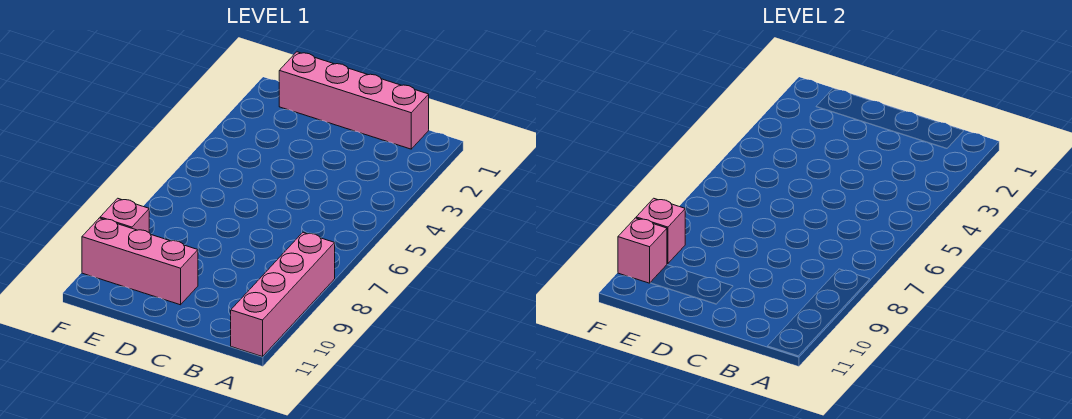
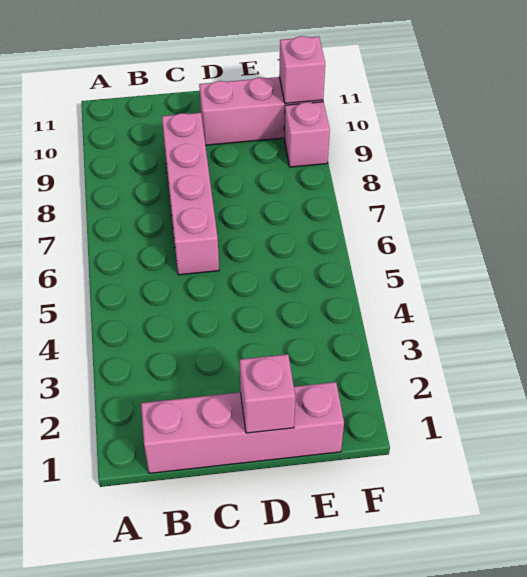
pink brick A8:A11 level 1 -> pink brick C6:C9 level 1
pink brick F9 level 2 -> pink brick D1 level 2

